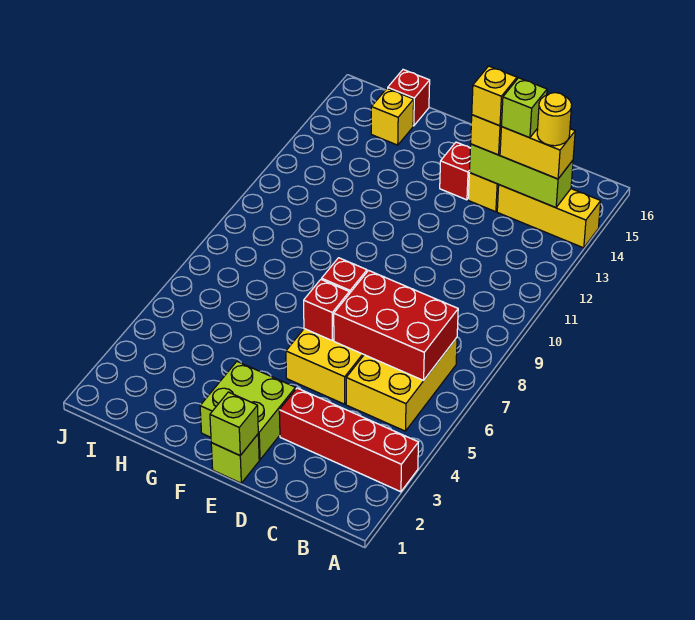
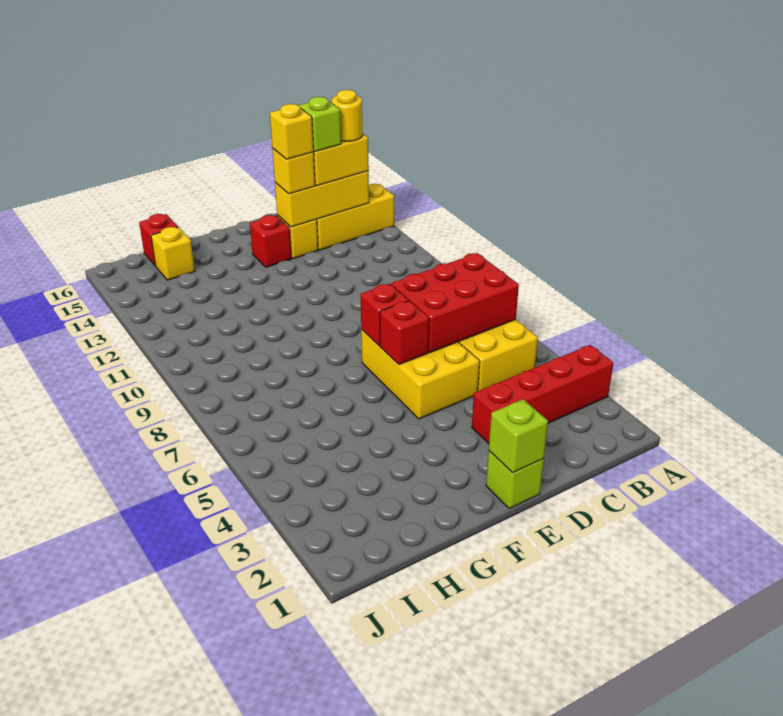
lime brick B14:D14 level 2 -> yellow brick B14:D14 level 2
lime brick E2:F3 level 1 -> none

